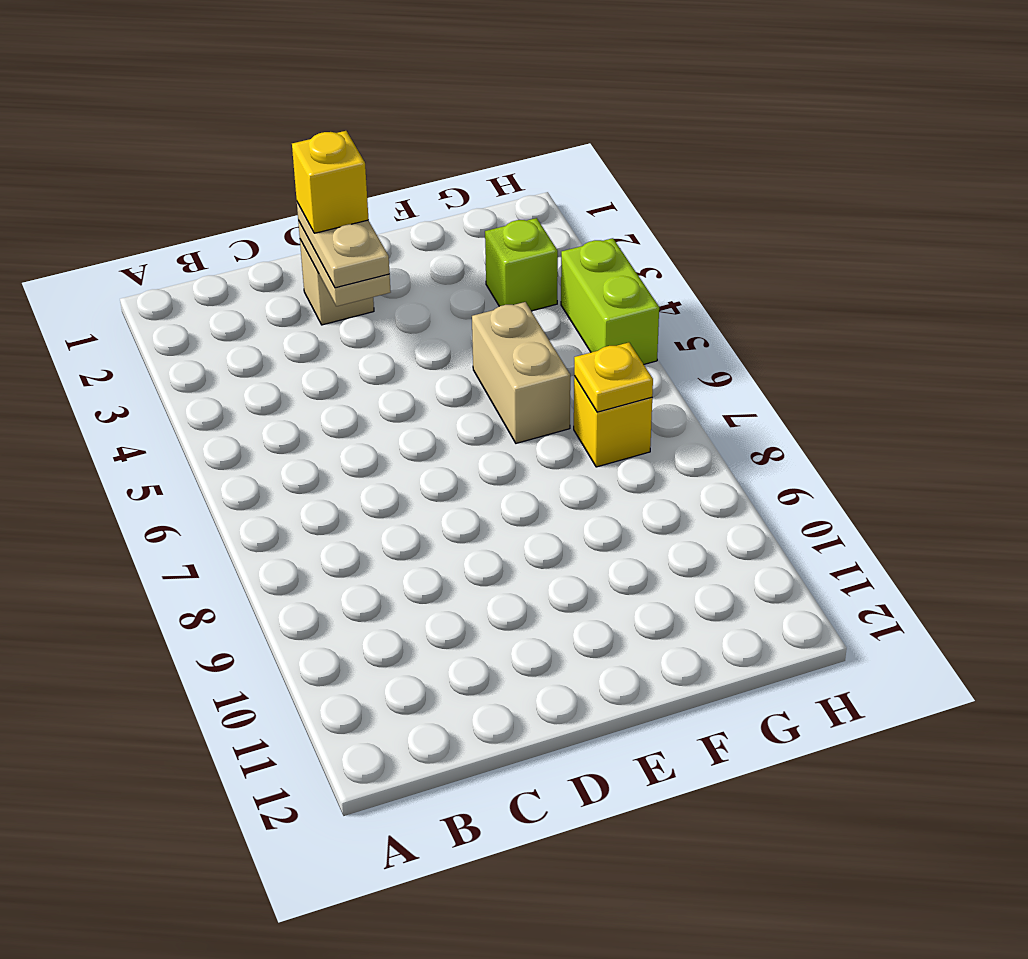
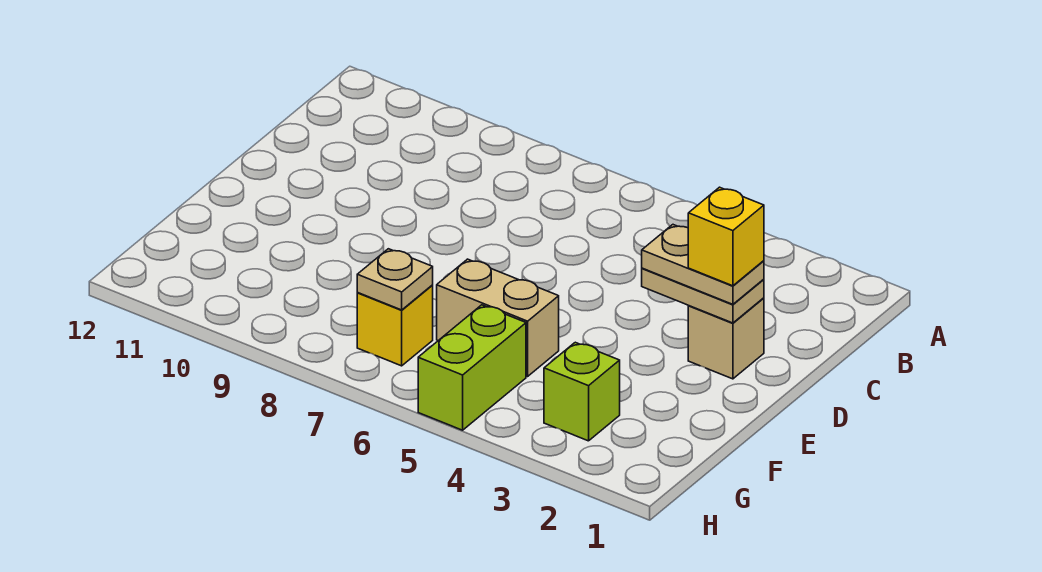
yellow plate G7 level 2 -> tan plate G7 level 2
lime brick H4:H5 level 1 -> lime brick G5:H5 level 1

